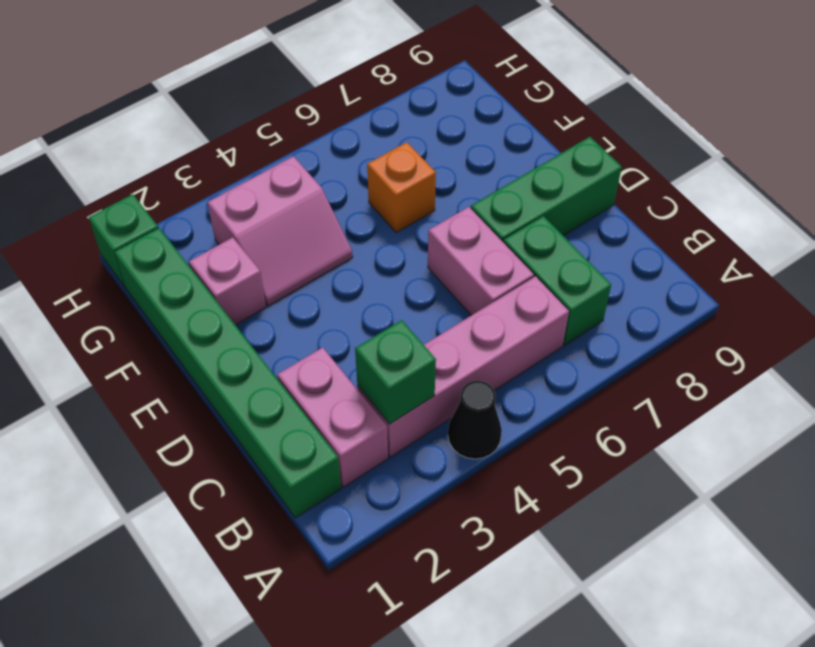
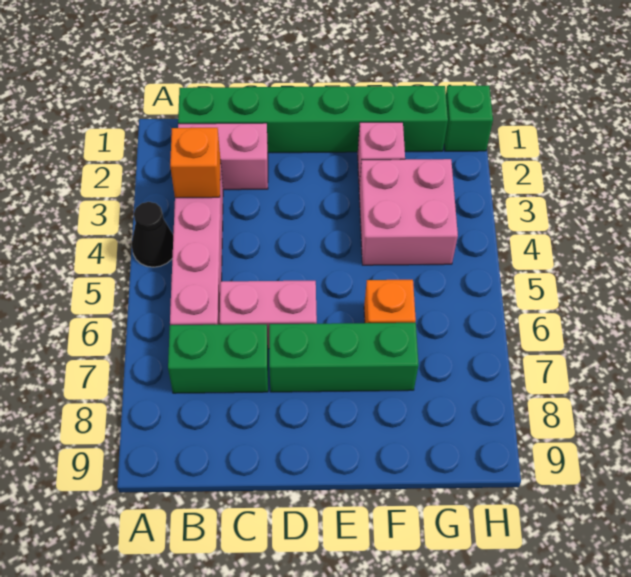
green brick B3 level 2 -> orange brick B3 level 2
green brick D7:D9 level 1 -> green brick D7:F7 level 1
pink slope F3:G4 level 1 top G -> pink brick F3:G4 level 1

